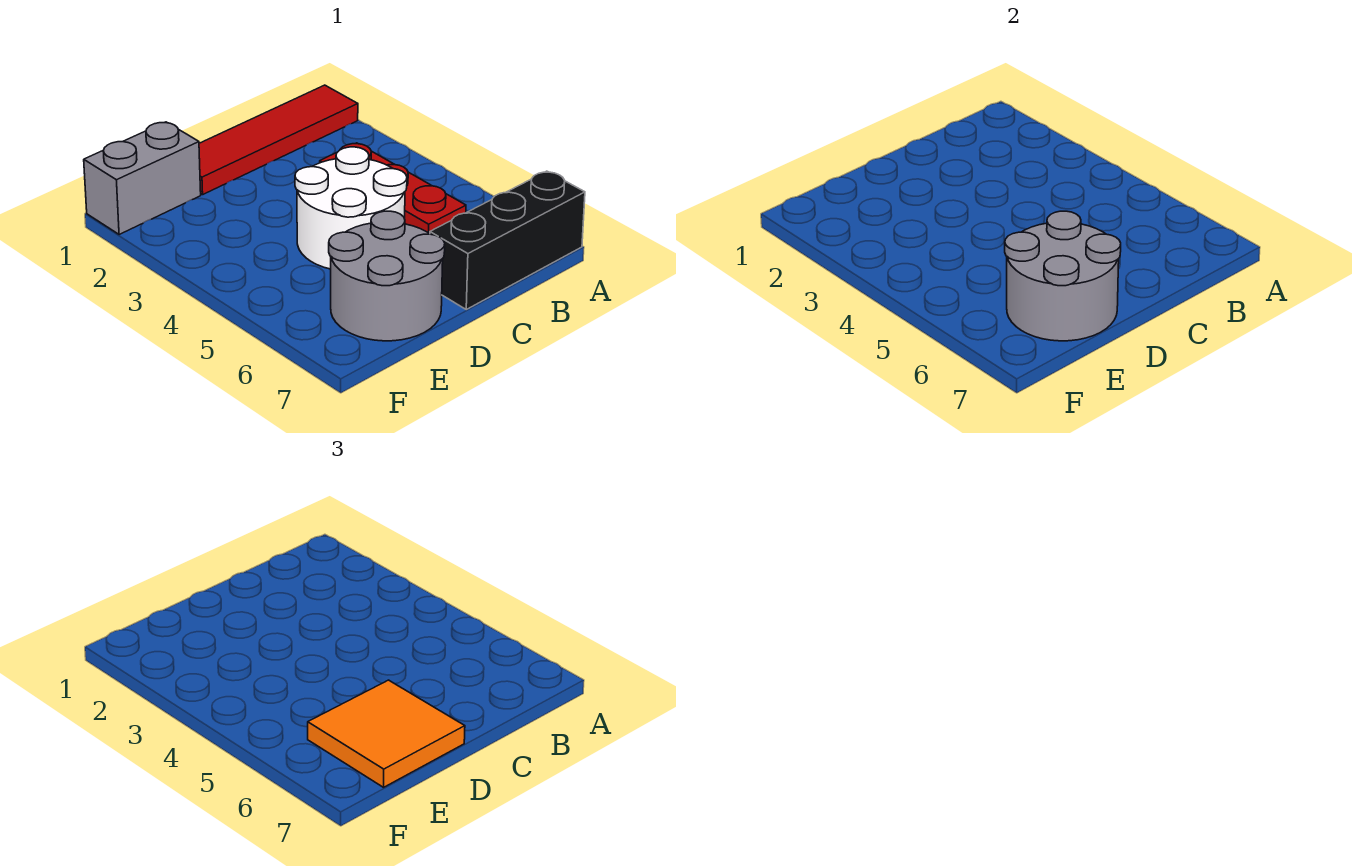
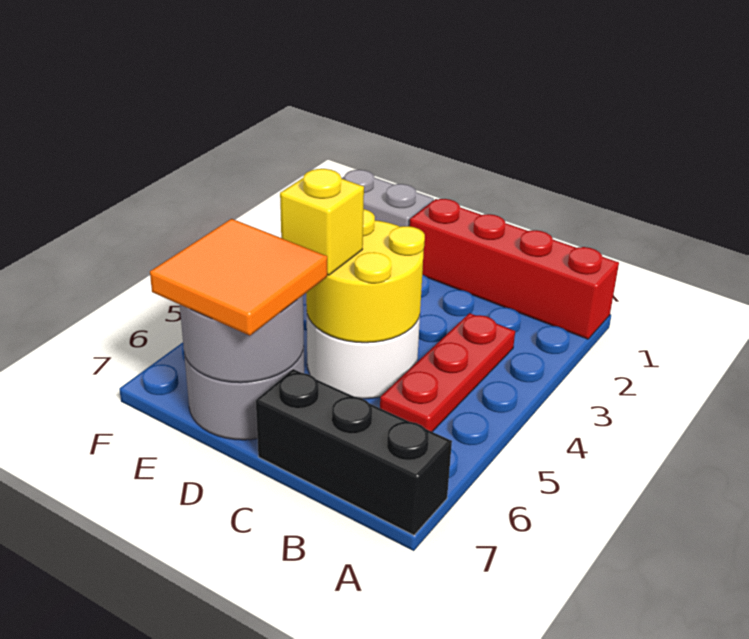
red tile A1:D1 level 1 -> red brick A1:D1 level 1
none -> yellow round brick C4:D5 level 2
none -> yellow brick D5 level 3

